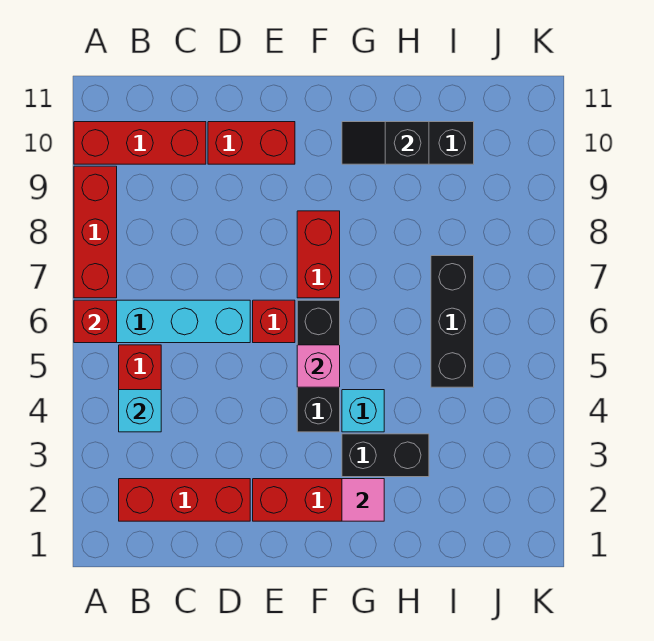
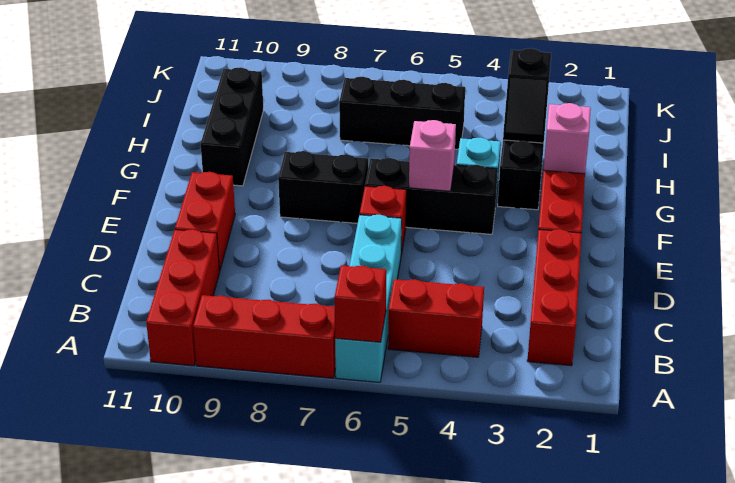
cyan brick B4 level 2 -> none
red brick F7:F8 level 1 -> black brick F7:F8 level 1
pink tile G2 level 2 -> pink brick G2 level 2
black slope G10:H10 level 2 top H -> black slope H3:I3 level 2 top I

